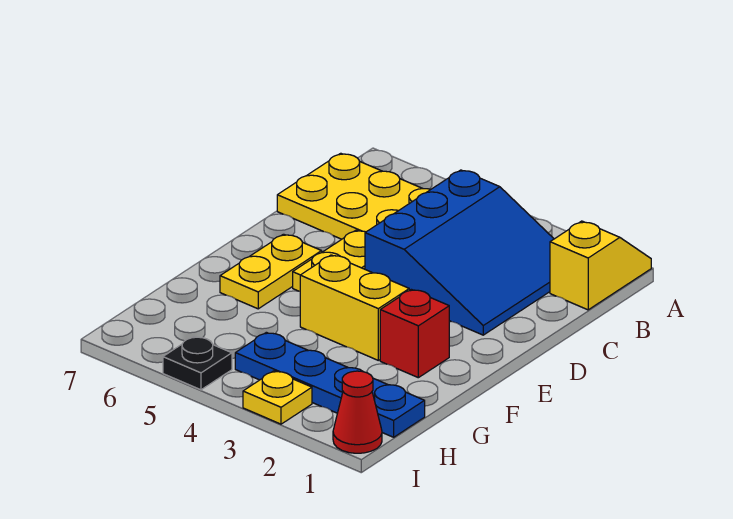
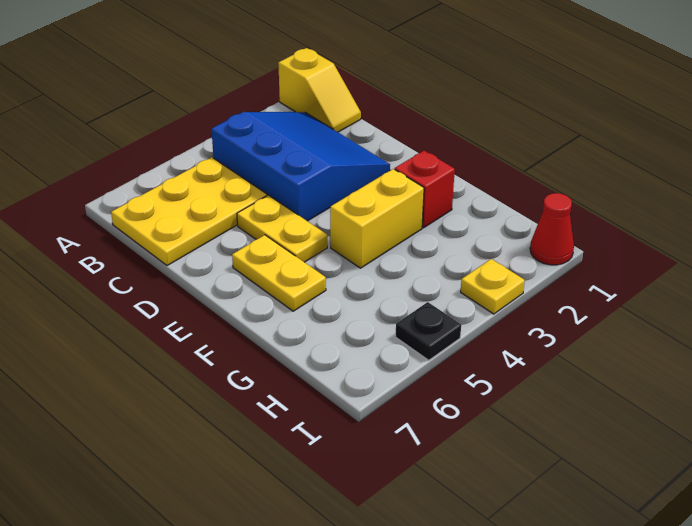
yellow slope A1:B1 level 1 top B -> yellow slope A1:B1 level 1 top A
blue plate H1:H4 level 1 -> none

